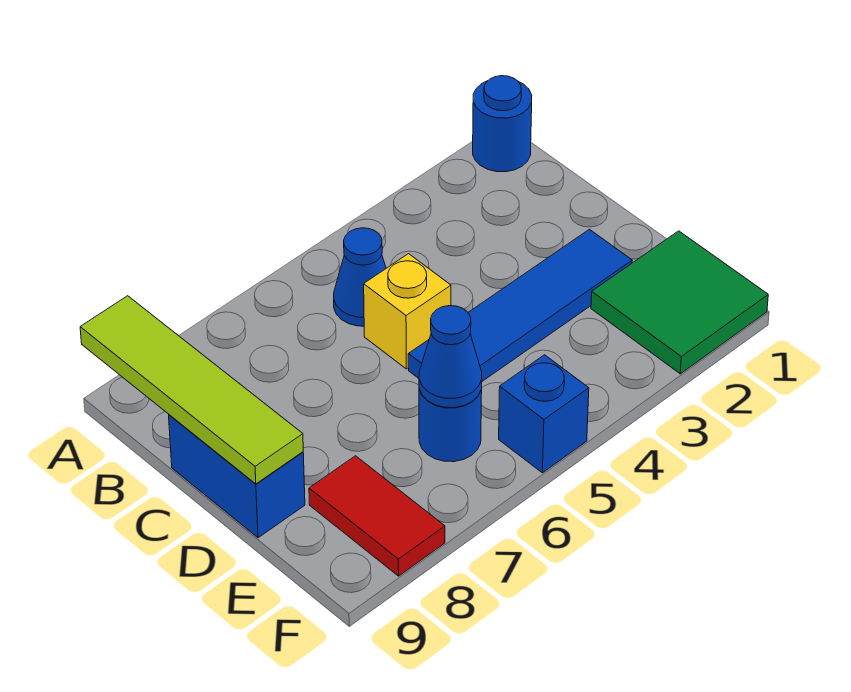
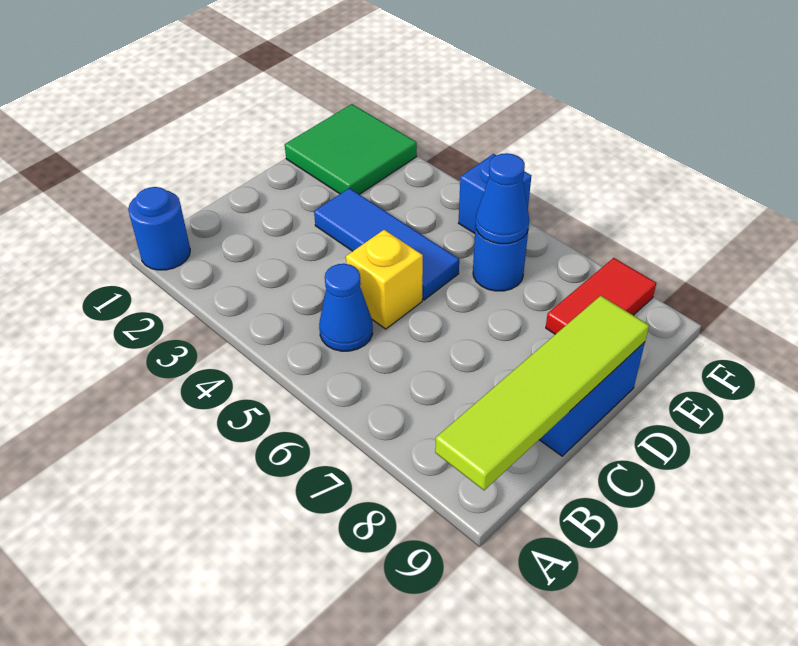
blue tile D2:D5 level 1 -> blue tile D3:D5 level 1

